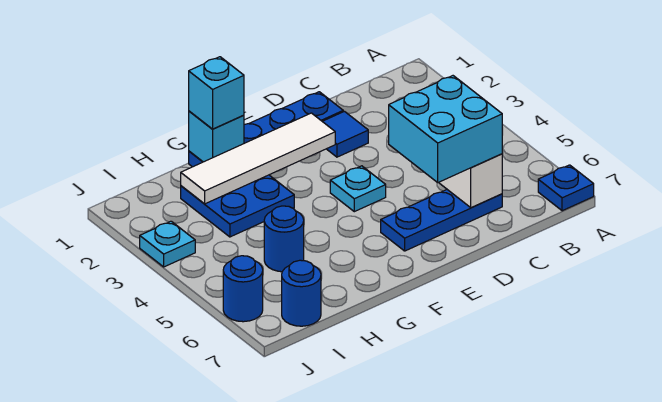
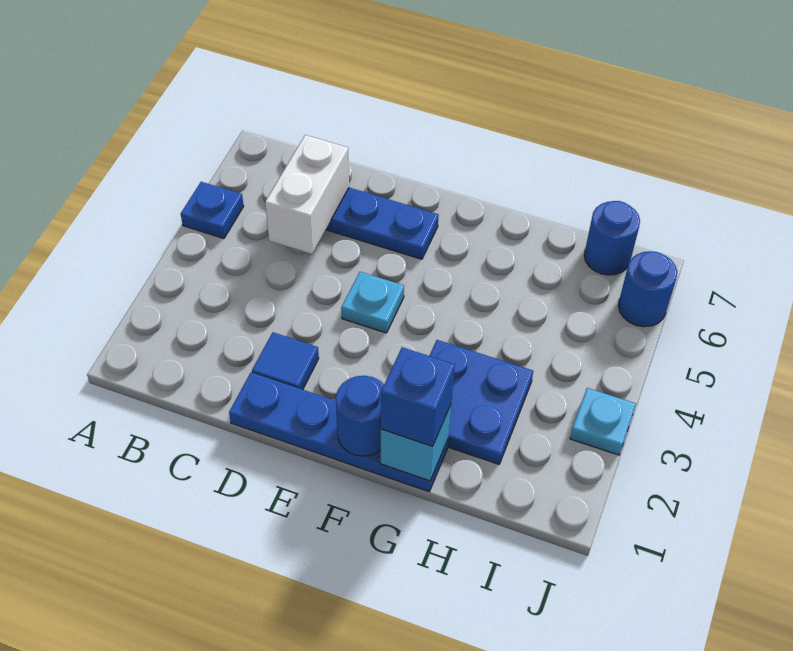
blue plate A7 level 1 -> blue plate A5 level 1
cyan brick C5:D6 level 3 -> none
white tile E2:H2 level 2 -> none
cyan brick G1 level 3 -> blue brick G1 level 3
blue round brick H5 level 1 -> blue round brick F1 level 2

